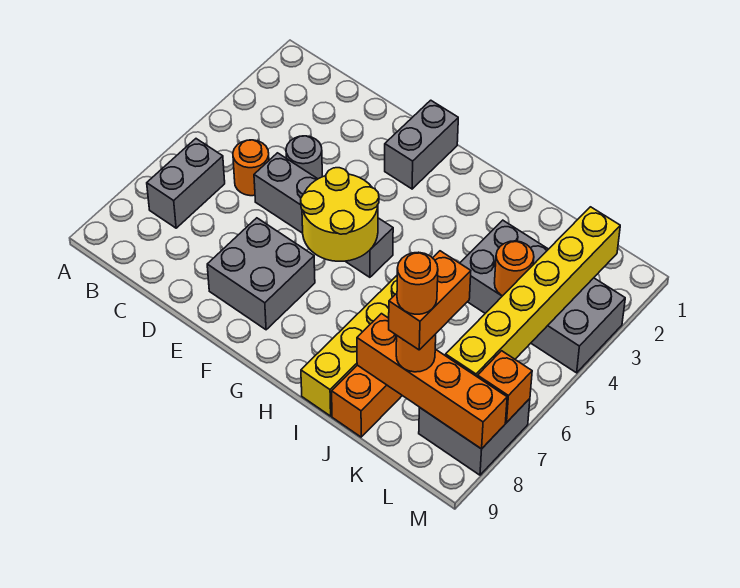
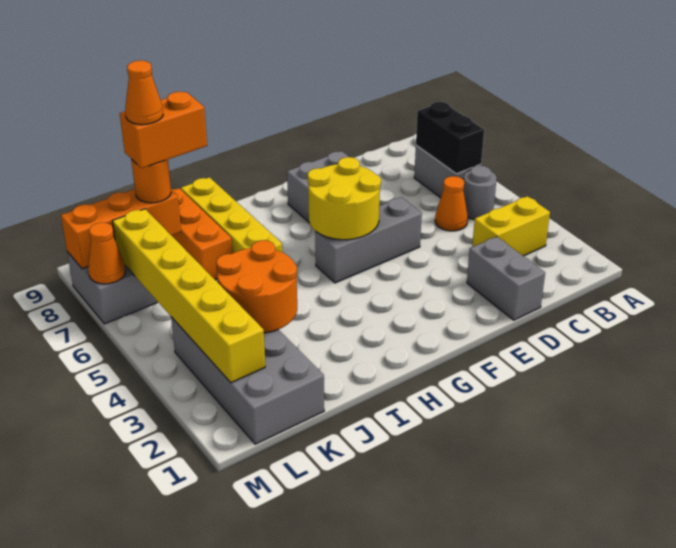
none -> yellow brick B3:C3 level 1
none -> black brick B6:B7 level 2
orange round brick C5 level 1 -> orange cone C5 level 1
grey round brick D4 level 1 -> grey round brick B5 level 1
grey brick D5:G5 level 1 -> grey brick E5:G5 level 1
grey brick F1:F2 level 1 -> grey brick D1:D2 level 1
grey brick J3:M4 level 1 -> grey brick K1:L4 level 1
orange brick J8:M8 level 2 -> orange brick K8:M8 level 2
orange round brick K4 level 2 -> orange round brick J3:K4 level 2
orange brick K7:K8 level 4 -> orange brick J8:K8 level 4
orange round brick K8 level 5 -> orange cone K8 level 5
orange brick M7 level 2 -> orange cone M7 level 2

